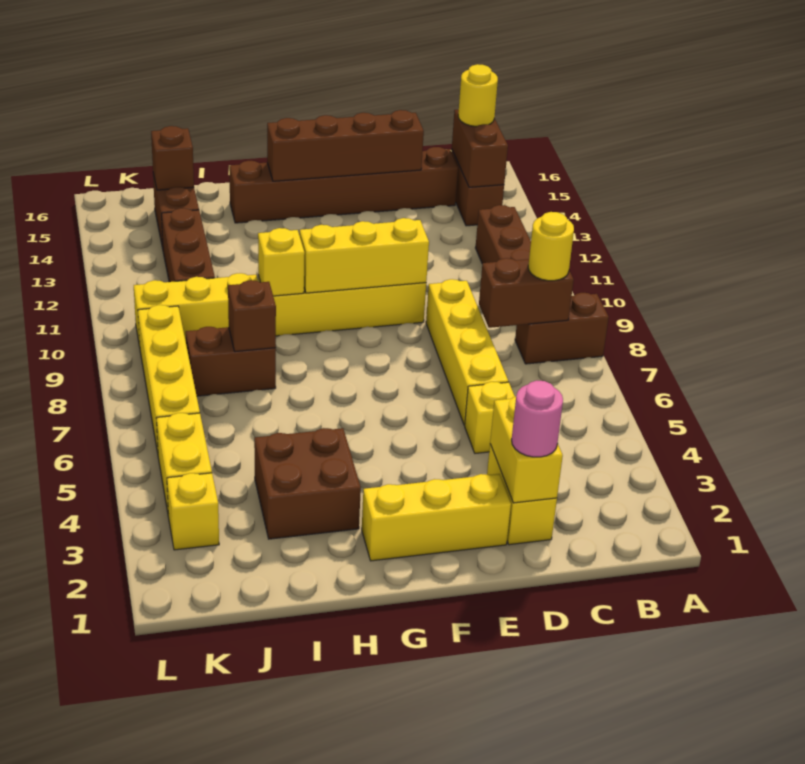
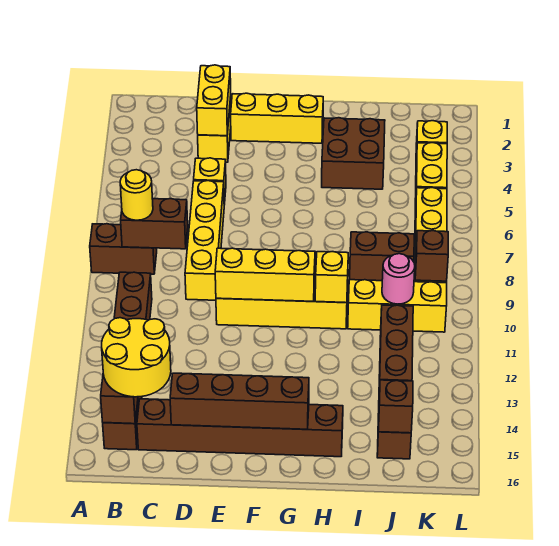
yellow round brick B15 level 3 -> yellow round brick B14:C15 level 3
pink round brick D2 level 3 -> pink round brick J10 level 2
brown brick I8 level 2 -> brown brick K9 level 2

